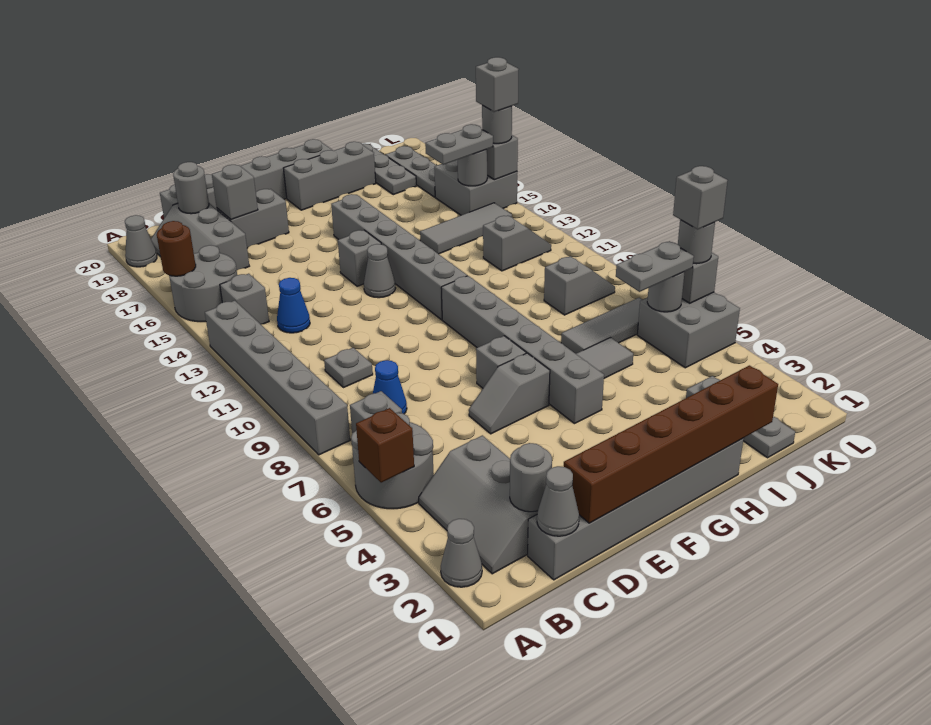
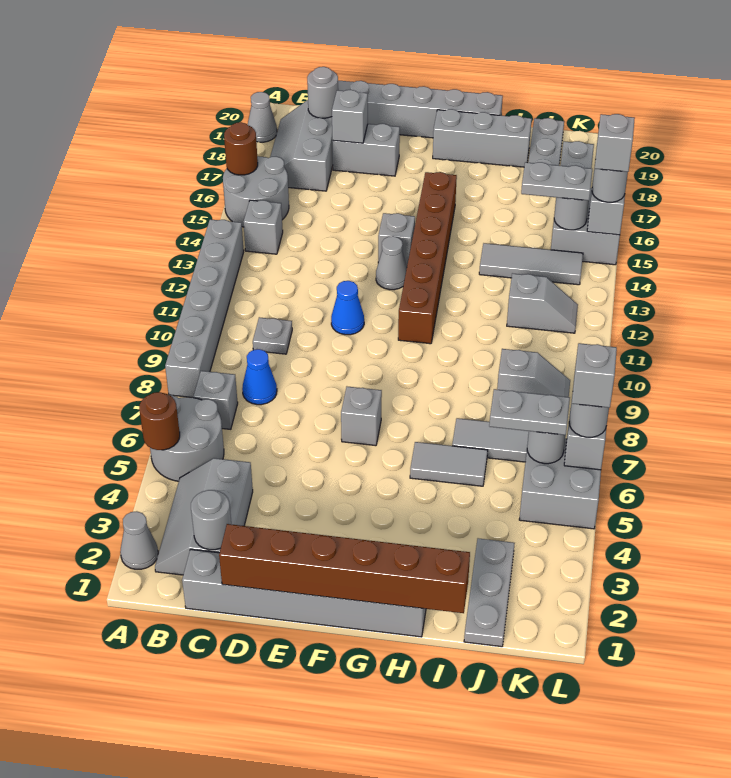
brown brick A5 level 2 -> brown round brick A5 level 2
grey cone C1 level 2 -> none
blue cone C13 level 1 -> blue cone E11 level 1
grey slope E6:F6 level 1 top F -> none
grey brick G5:G10 level 1 -> none
grey brick G11:G16 level 1 -> brown brick G11:G16 level 1

